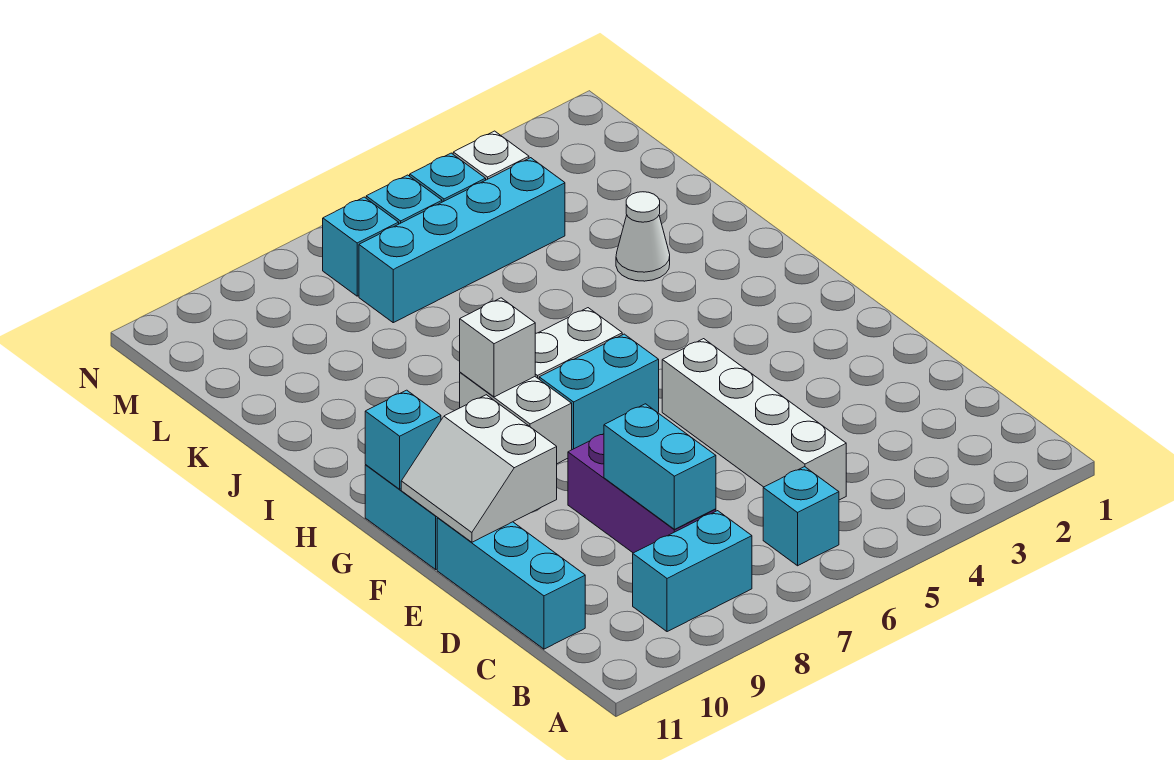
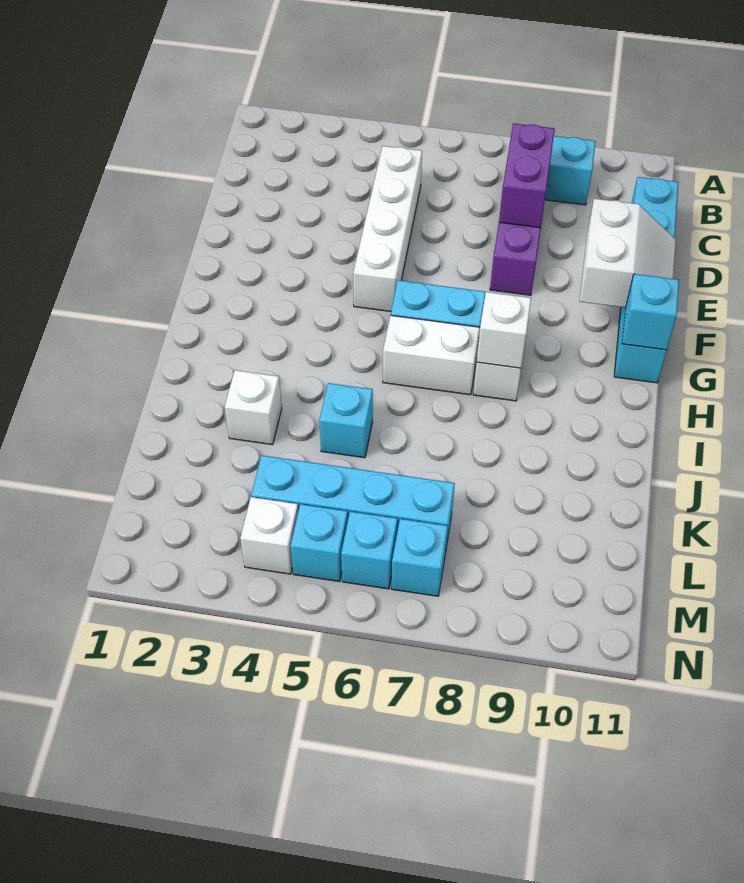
cyan brick B6 level 1 -> cyan brick J5 level 1
cyan brick C8:D8 level 2 -> purple brick C8:D8 level 2
white cone J3 level 1 -> white brick J3 level 1

